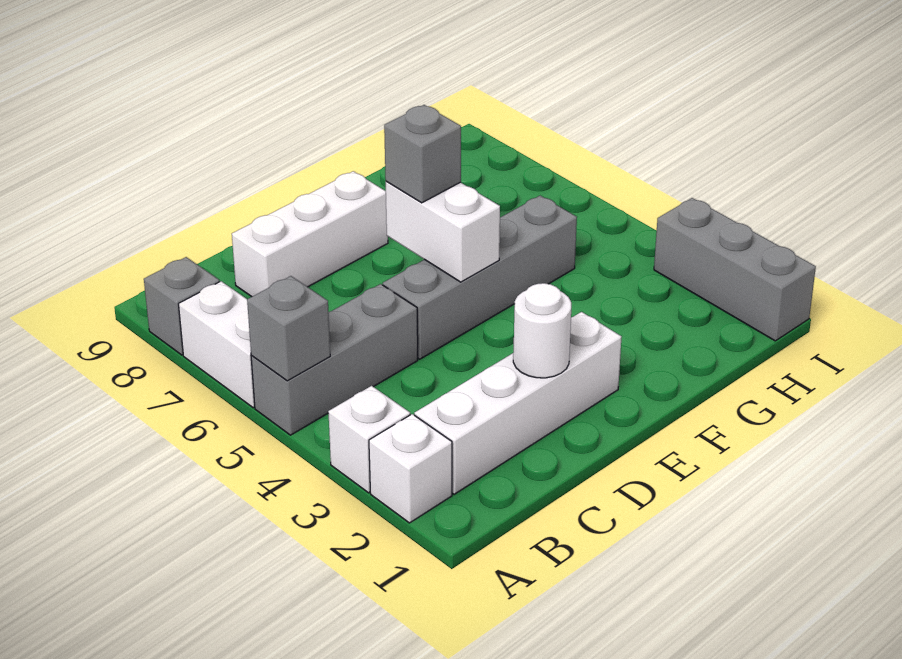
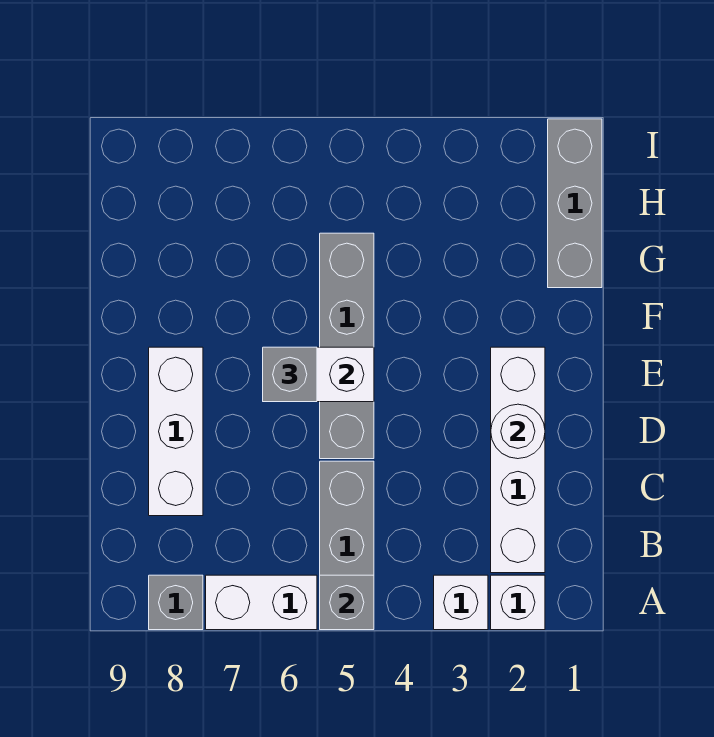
grey brick I1:I3 level 1 -> grey brick G1:I1 level 1

